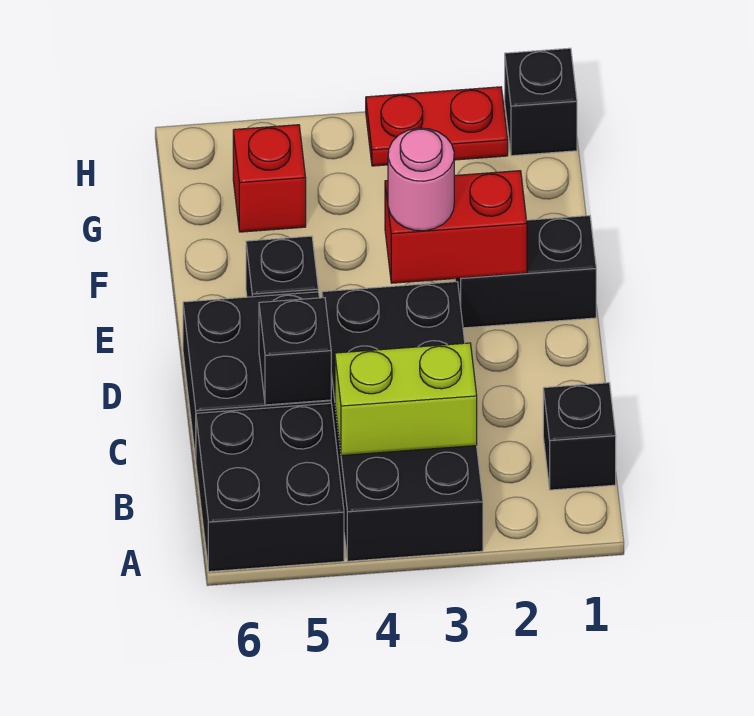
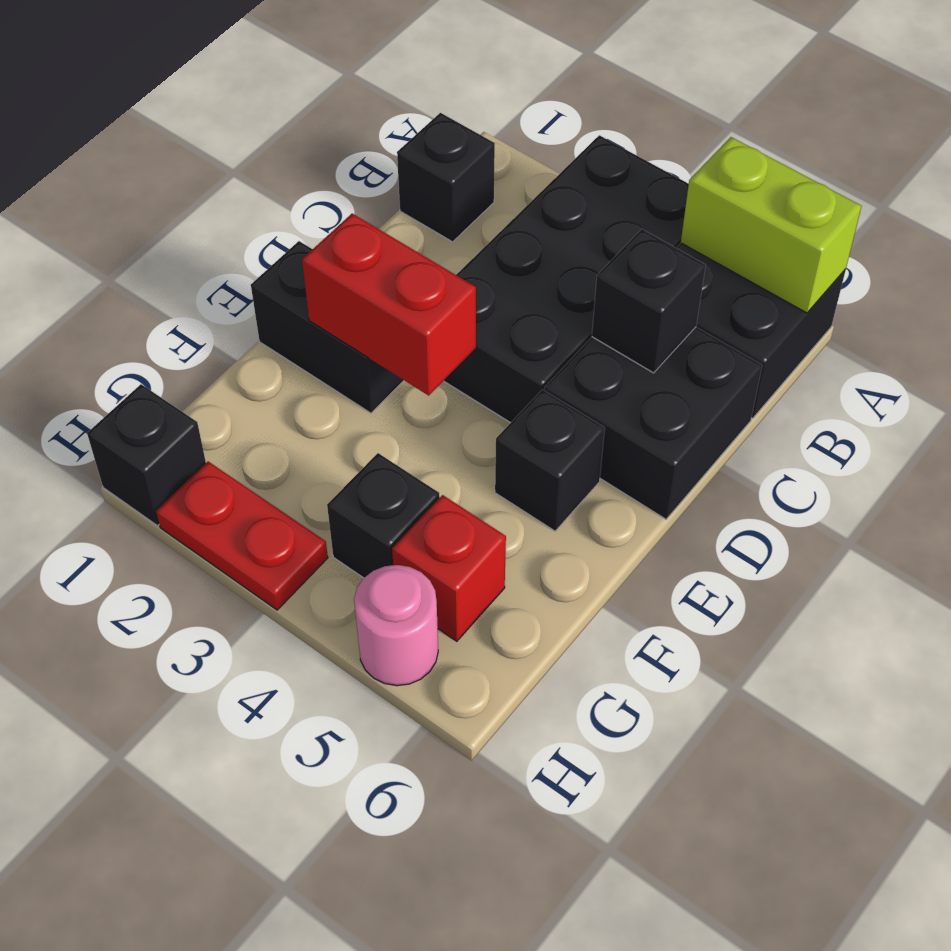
lime brick B3:B4 level 2 -> lime brick A5:A6 level 2
pink round brick E3 level 3 -> pink round brick H5 level 1
none -> black brick G4 level 1

